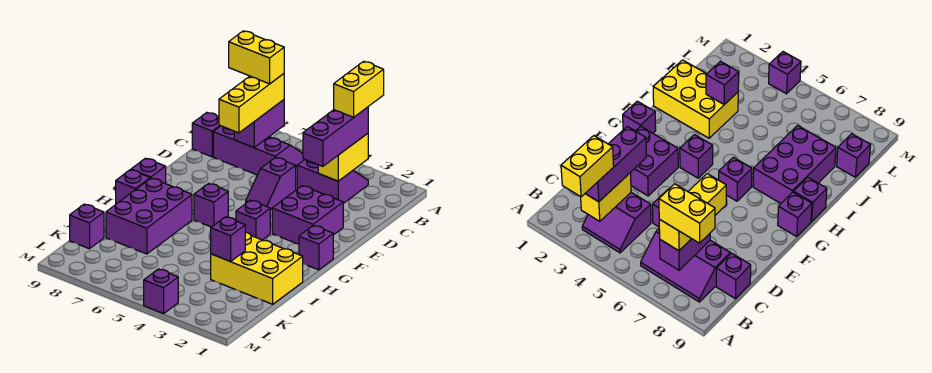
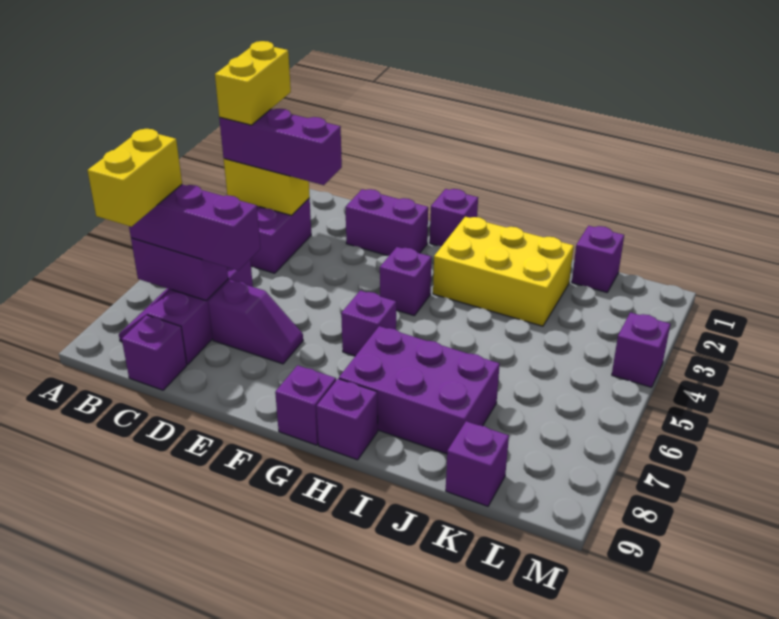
yellow brick A3:B3 level 4 -> yellow brick B2:B3 level 4
yellow brick B7:D7 level 3 -> purple brick B7:D7 level 3
purple slope D5:E5 level 1 top D -> purple slope D7:E7 level 1 top D
purple brick E2:F3 level 1 -> purple brick E2:F2 level 1
yellow brick I1:J3 level 1 -> yellow brick H2:J3 level 1
purple brick J3 level 2 -> purple brick K1 level 1

